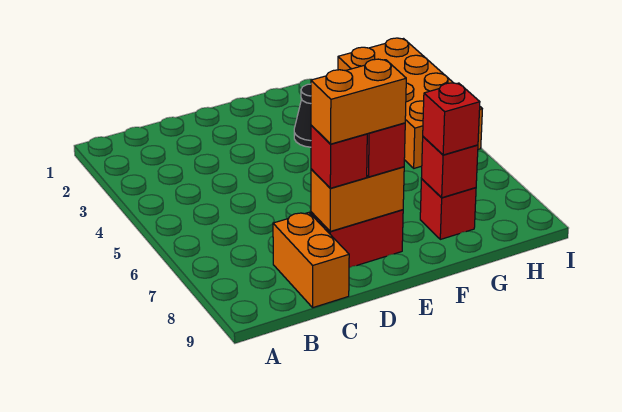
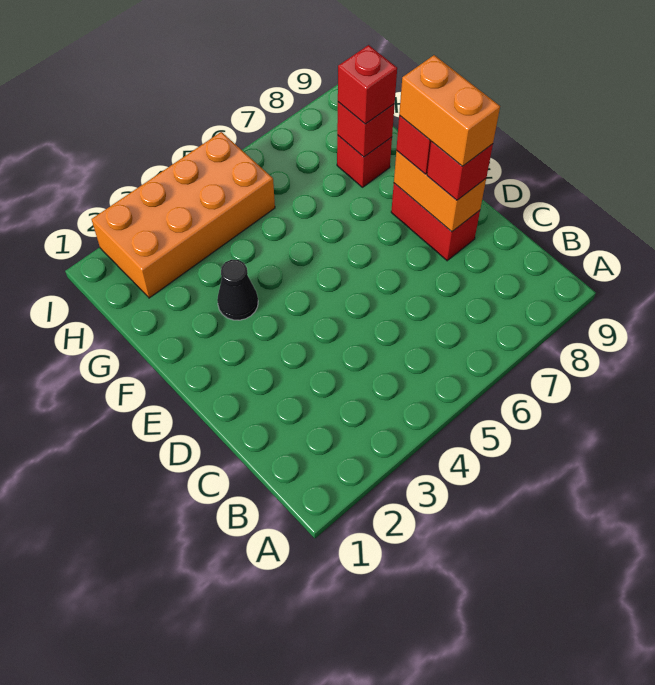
orange brick C8:C9 level 1 -> none

